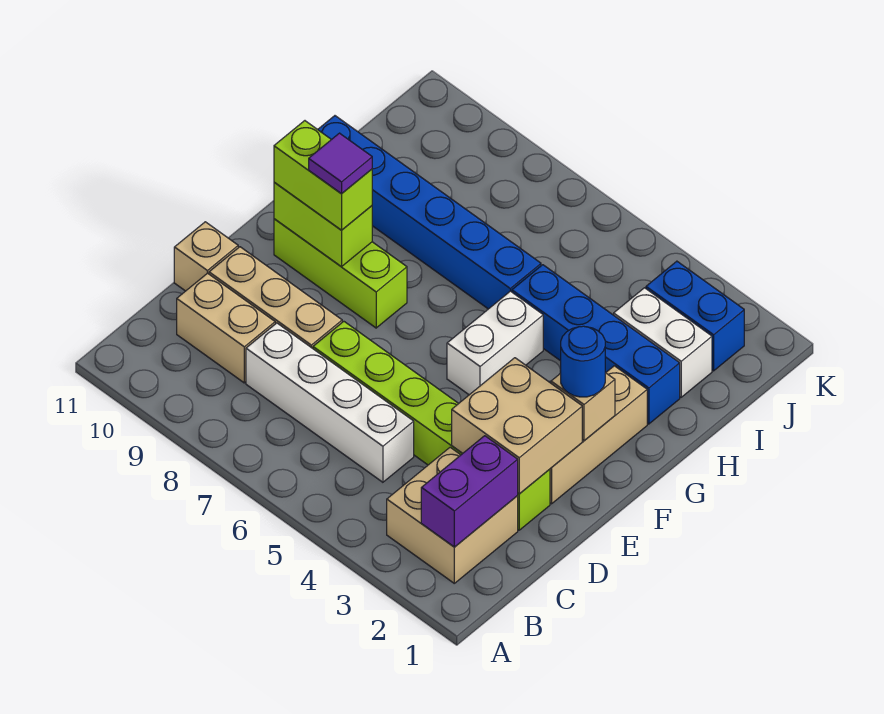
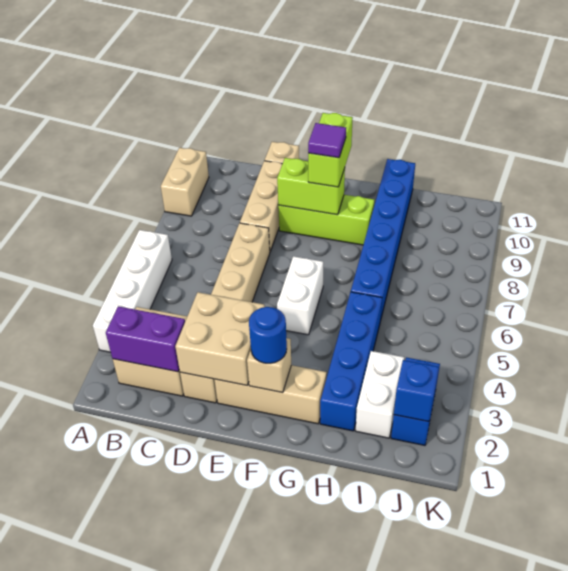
white brick C5:C8 level 1 -> white brick A3:A6 level 1
tan brick C9:C10 level 1 -> tan brick A9:A10 level 1
lime brick D2:D7 level 1 -> tan brick D2:D7 level 1
white brick F5:G5 level 1 -> white brick F5:F6 level 1
lime brick F8:F10 level 1 -> lime brick E9:G9 level 1
lime brick F9:F10 level 2 -> lime brick E9:F9 level 2
none -> blue brick J2 level 2

